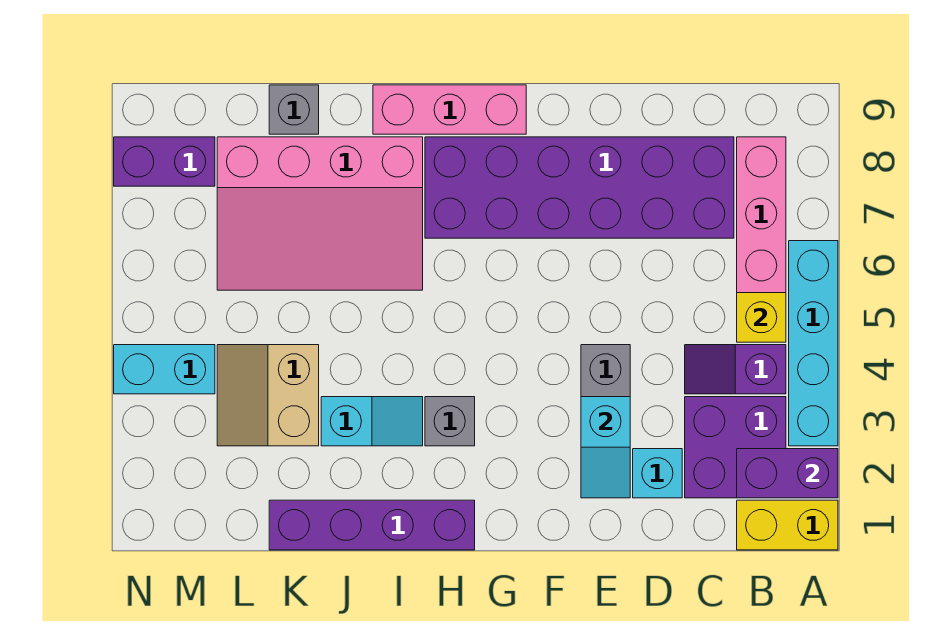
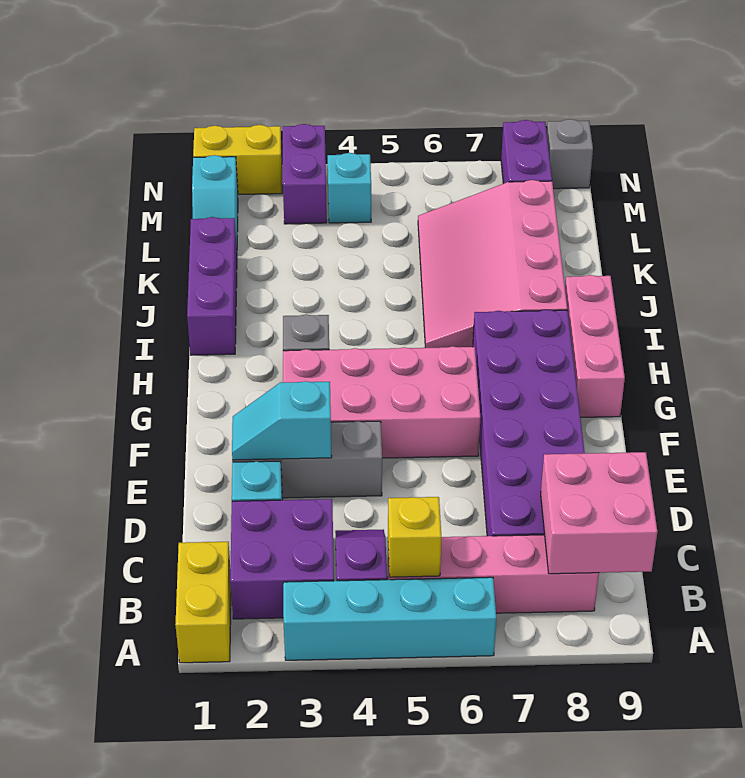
purple brick A2:B2 level 2 -> purple brick M3:N3 level 1
none -> pink brick B8:C9 level 2
none -> pink brick F3:G6 level 1
purple brick H1:K1 level 1 -> purple brick I1:K1 level 1
cyan slope I3:J3 level 1 top J -> cyan slope L1:M1 level 1 top M
tan slope K3:L4 level 1 top K -> none
grey brick K9 level 1 -> grey brick N9 level 1
cyan brick M4:N4 level 1 -> cyan brick M4 level 1
none -> yellow brick N1:N2 level 1

